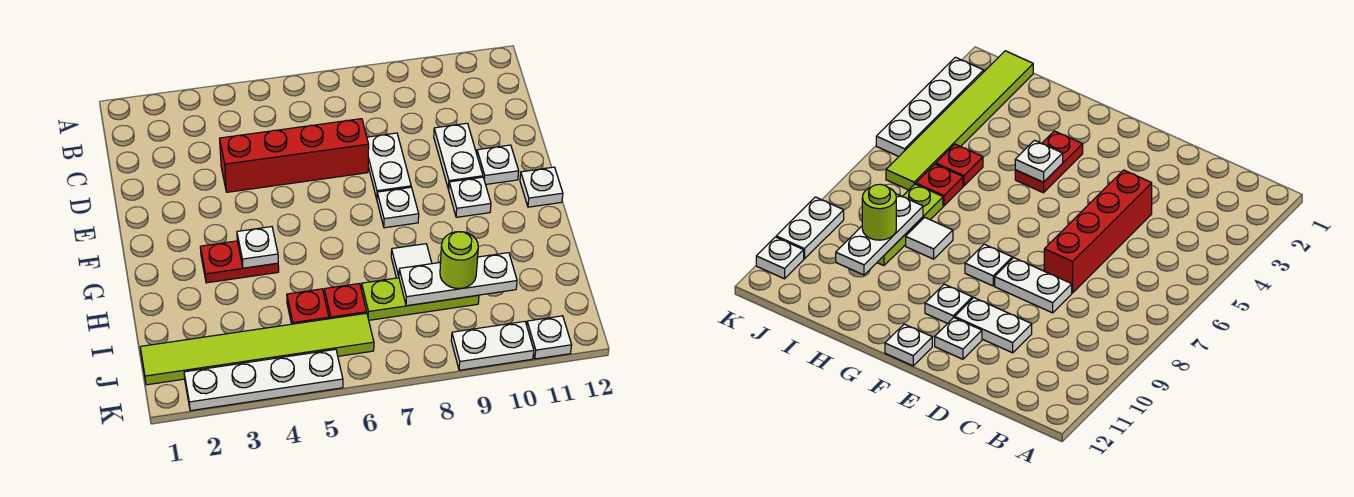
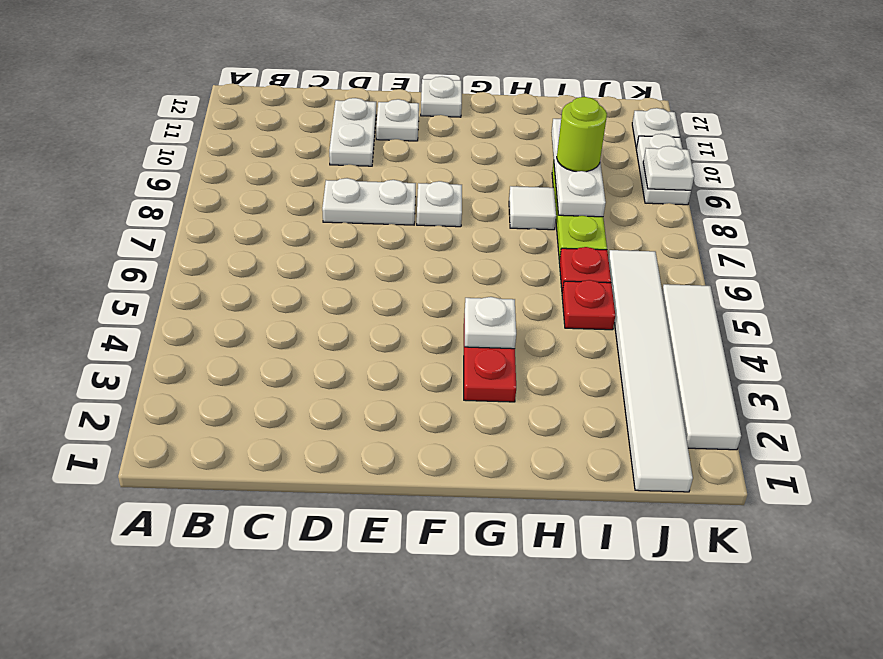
red brick D4:D7 level 1 -> none
white plate D10:E10 level 1 -> white plate D10:D11 level 1
white plate F10 level 1 -> white plate K9 level 2
lime tile J1:J6 level 1 -> white tile J1:J6 level 1
white plate K2:K5 level 1 -> white tile K2:K5 level 1

